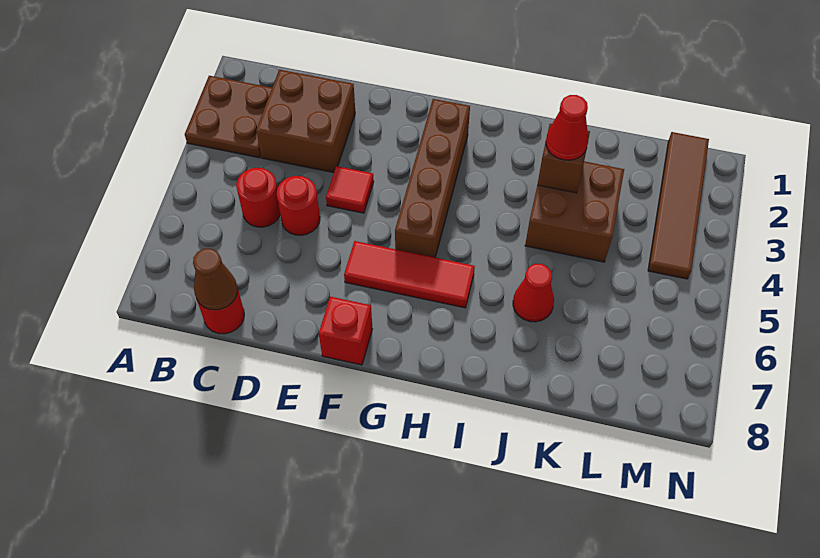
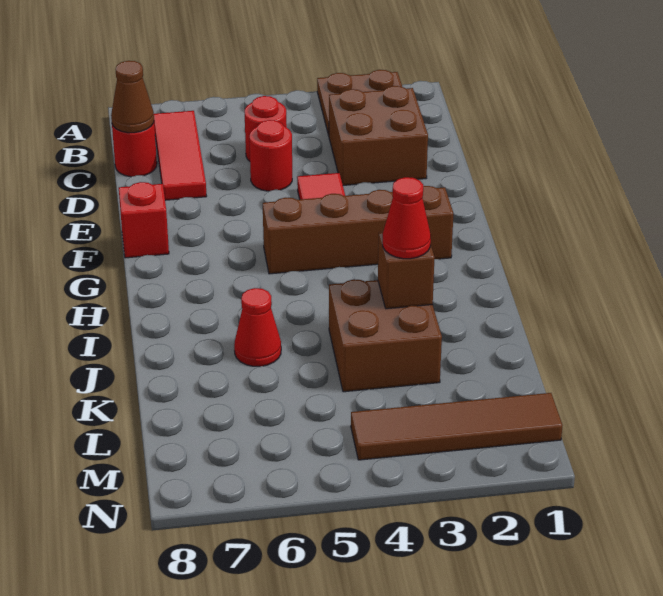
red tile F6:H6 level 1 -> red tile B7:D7 level 1

